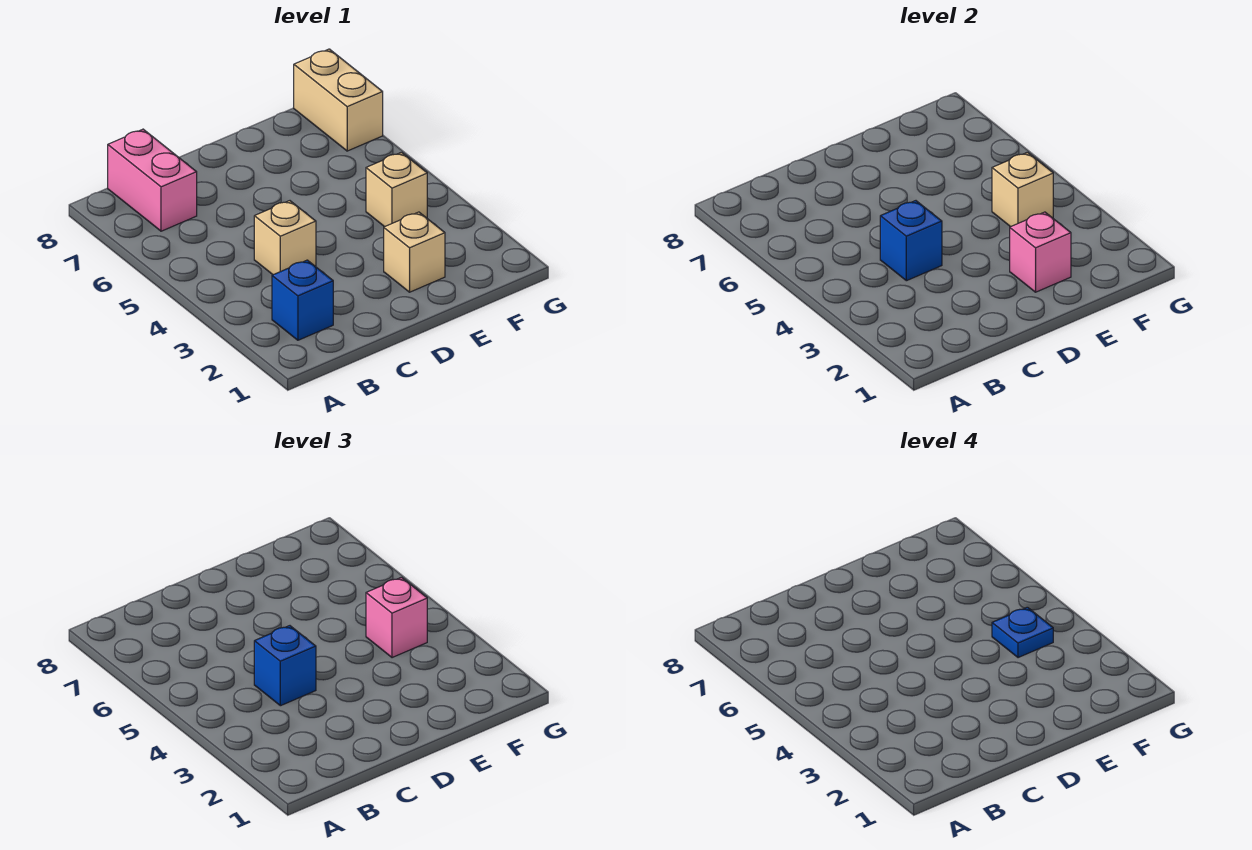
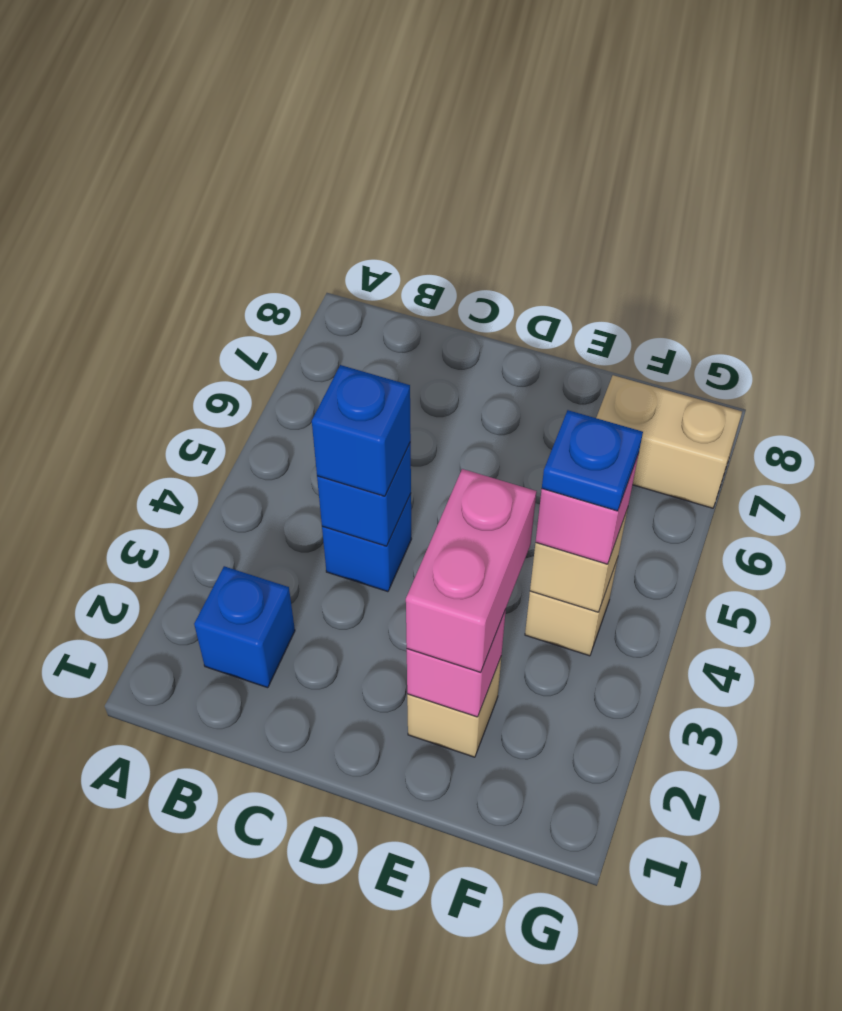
pink brick B7:B8 level 1 -> pink brick E2:E3 level 3
tan brick C4 level 1 -> blue brick C4 level 1
tan brick G7:G8 level 1 -> tan brick F7:G7 level 1

